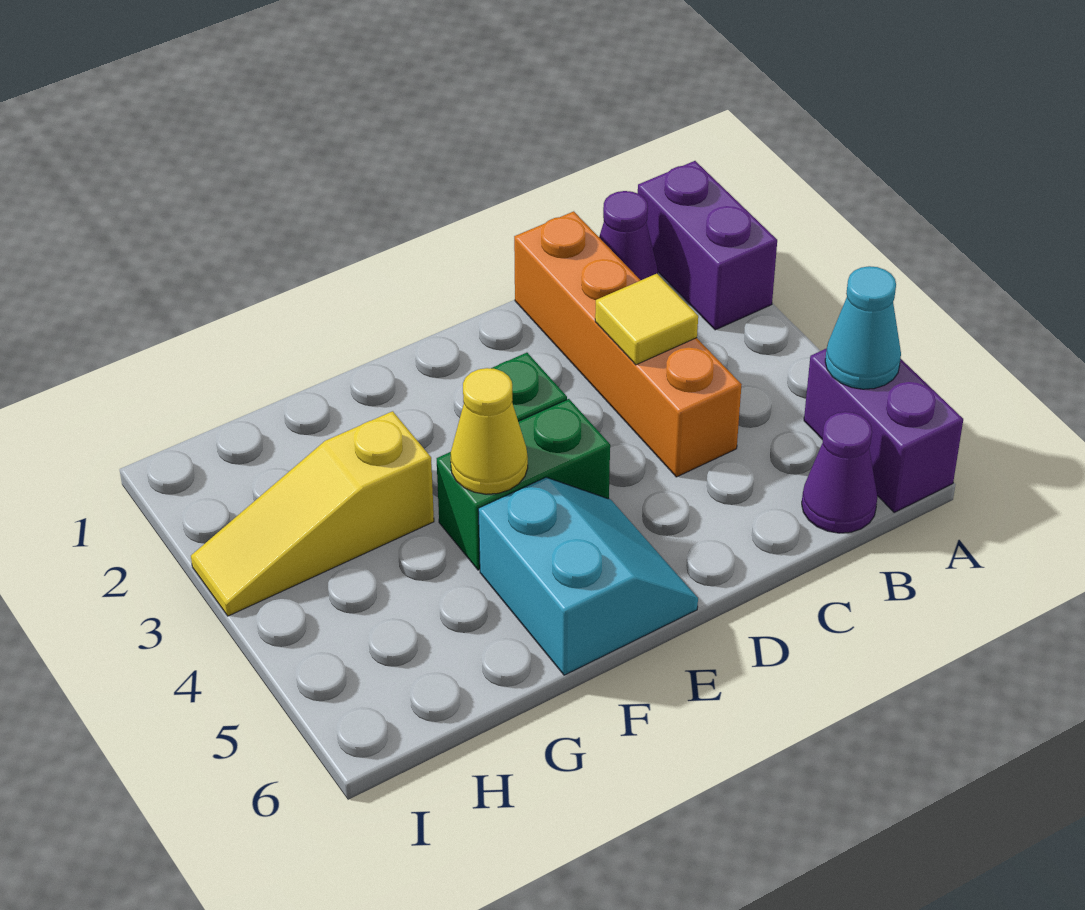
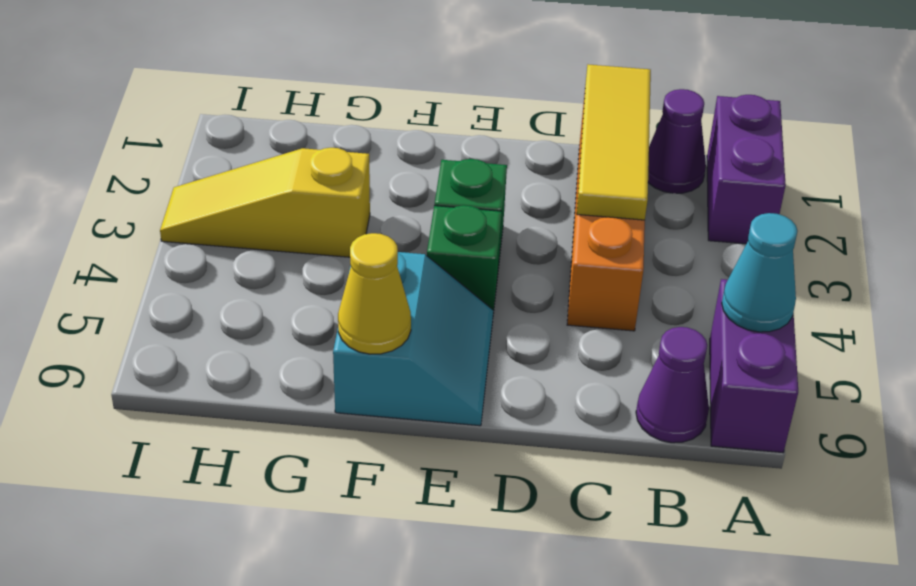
yellow tile C3 level 2 -> yellow tile C1:C3 level 2
green brick E4:F4 level 1 -> green brick E4 level 1
yellow cone F4 level 2 -> yellow cone F6 level 2

